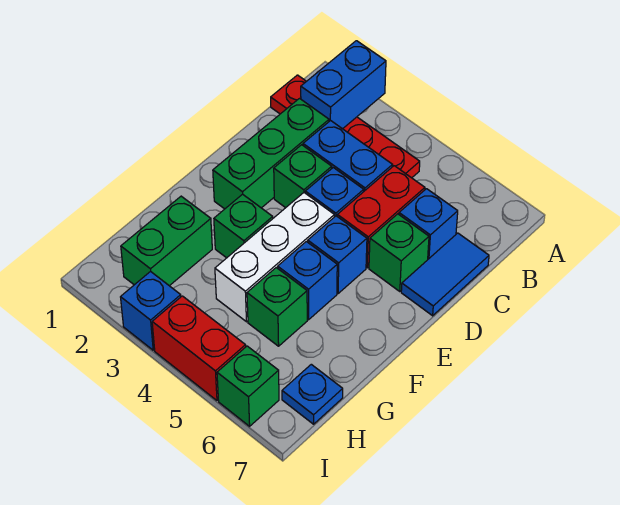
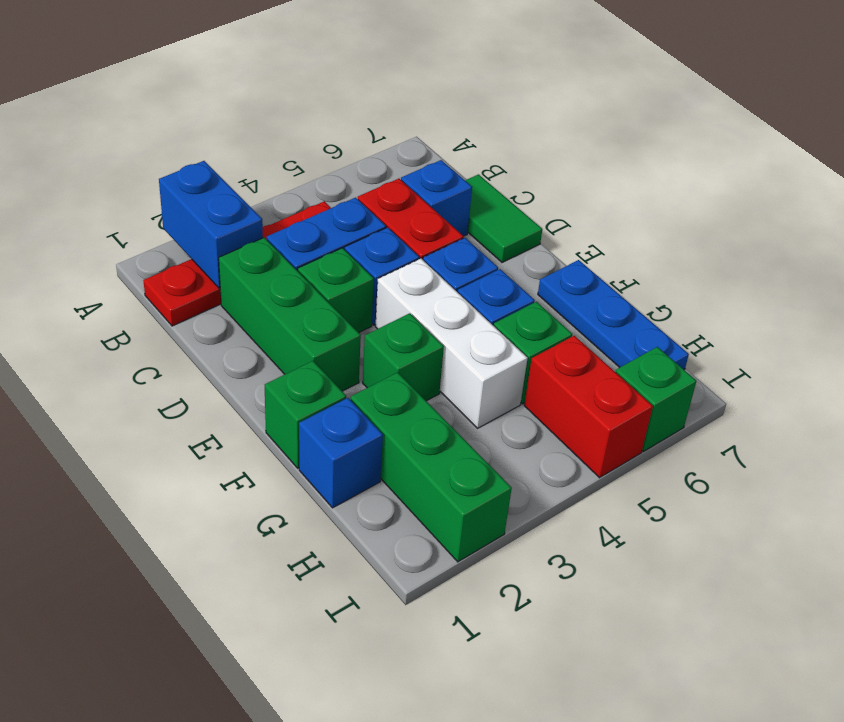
blue tile C7:D7 level 1 -> green tile C7:D7 level 1
green brick D6 level 1 -> green brick F1 level 1
green brick G2:H2 level 1 -> green brick G2:I2 level 1
blue plate H7 level 1 -> blue plate F7:H7 level 1
blue brick I3 level 1 -> blue brick G1 level 1
red brick I4:I5 level 1 -> red brick H5:I5 level 1

